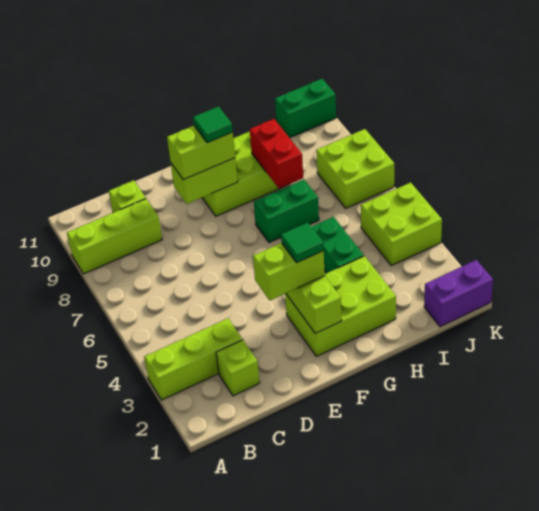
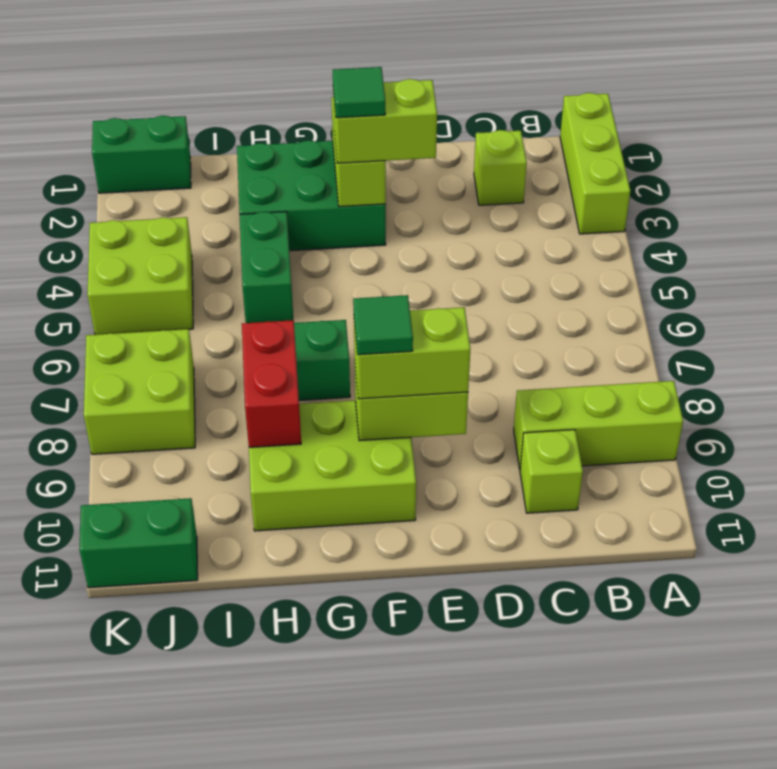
lime brick A3:C3 level 1 -> lime brick A1:A3 level 1
lime brick F2:H3 level 1 -> green brick F2:H3 level 1
purple brick J1:K1 level 1 -> green brick J1:K1 level 1

